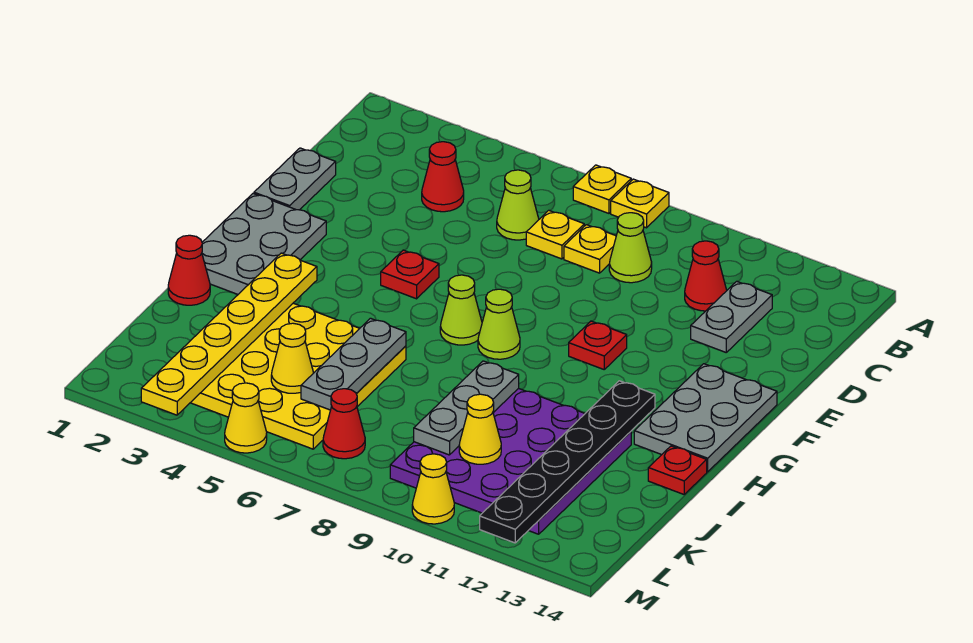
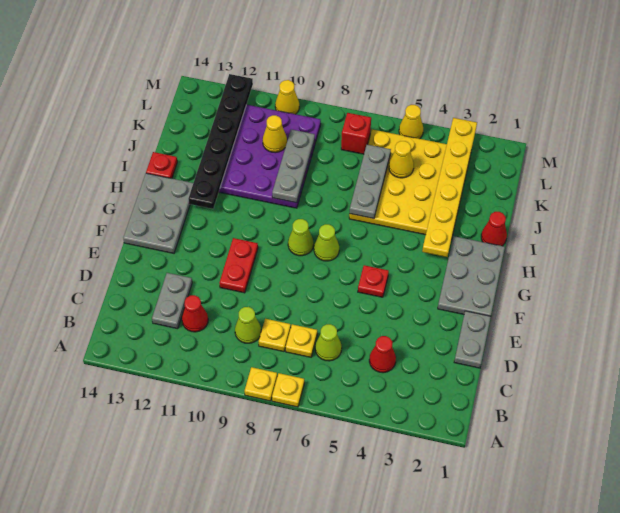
red plate F10 level 1 -> red plate E10:F10 level 1
red cone L7 level 1 -> red brick L7 level 1

